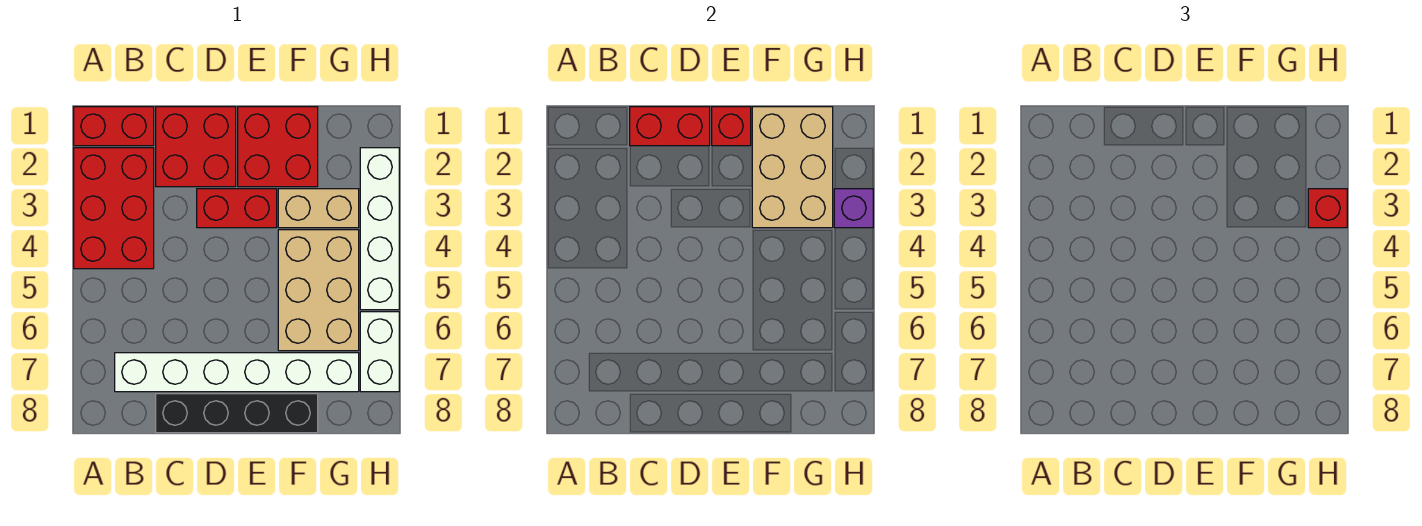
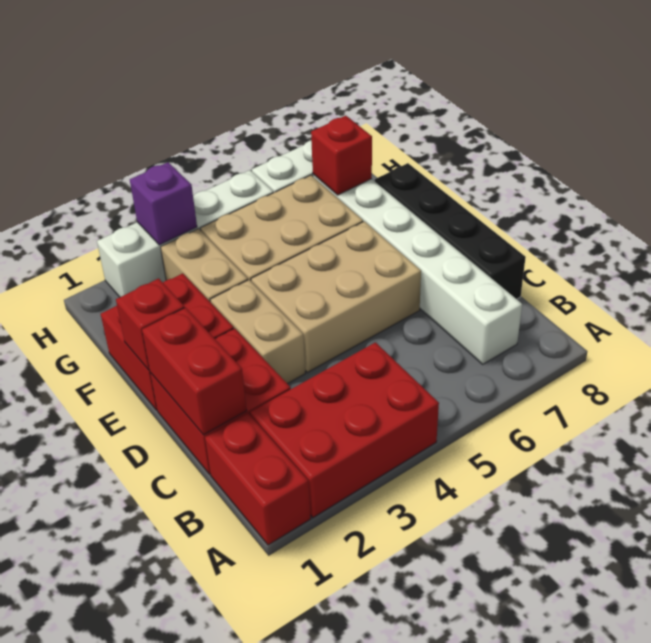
red brick D3:E3 level 1 -> tan brick D3:E3 level 1
tan brick F1:G3 level 2 -> tan brick D4:E6 level 1
red brick H3 level 3 -> red brick G7 level 2

